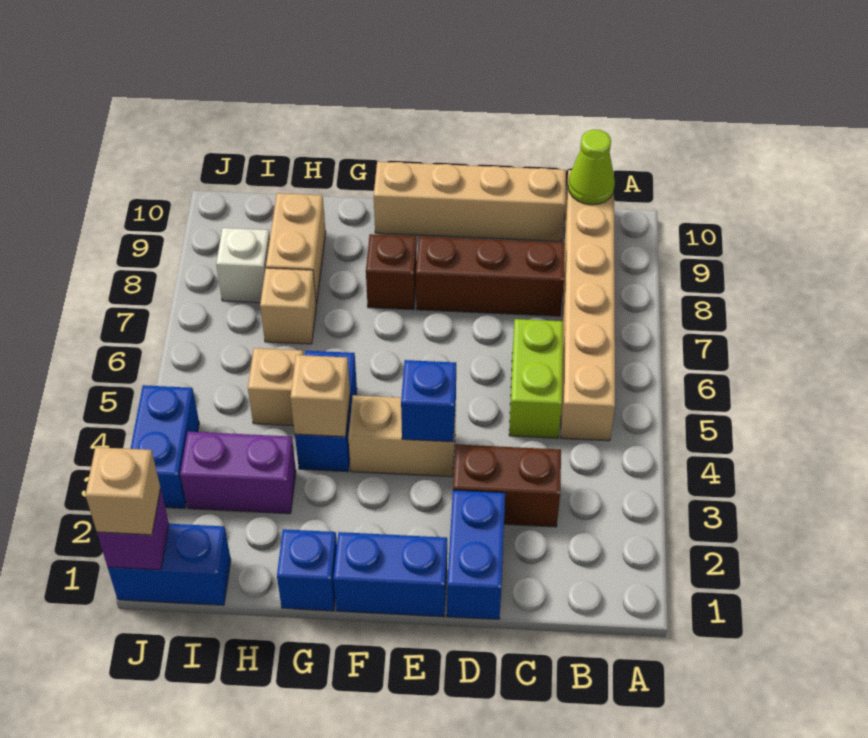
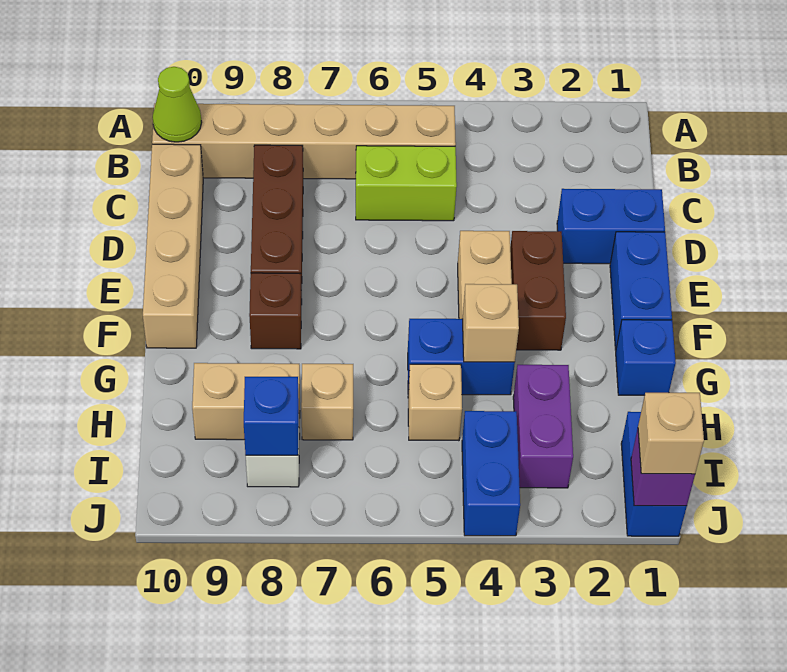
brown brick C3:D3 level 1 -> brown brick E3:F3 level 1
blue brick E4 level 2 -> blue brick I8 level 2
blue brick J3:J4 level 1 -> blue brick I4:J4 level 1

